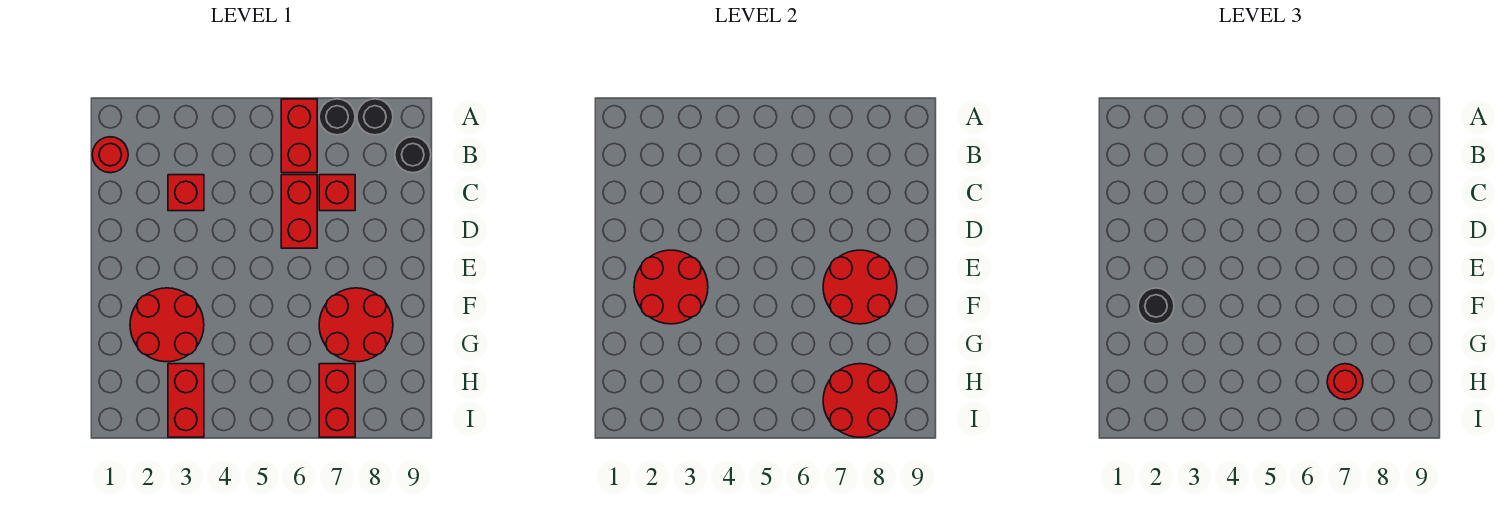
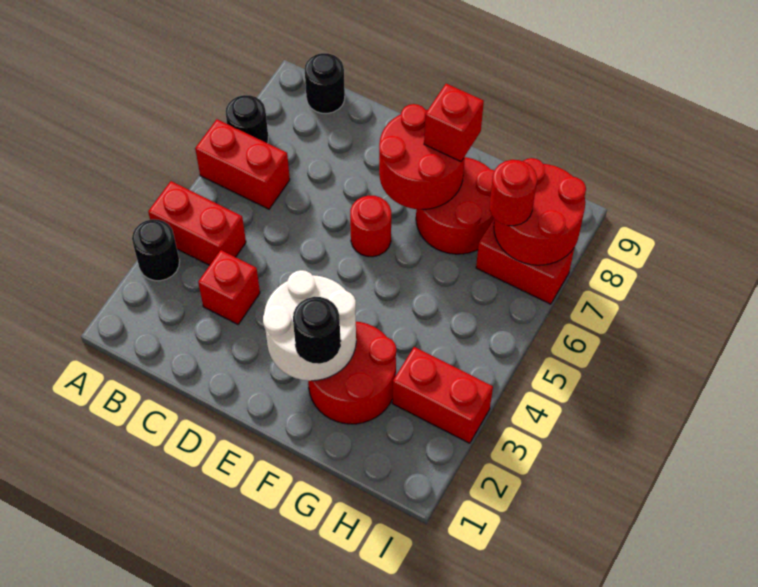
black round brick A8 level 1 -> black round brick A3 level 1
red round brick B1 level 1 -> red round brick E6 level 1
red brick C6:D6 level 1 -> red brick A4:B4 level 1
red brick C7 level 1 -> red brick F8 level 3
red round brick E2:F3 level 2 -> white round brick E2:F3 level 2

